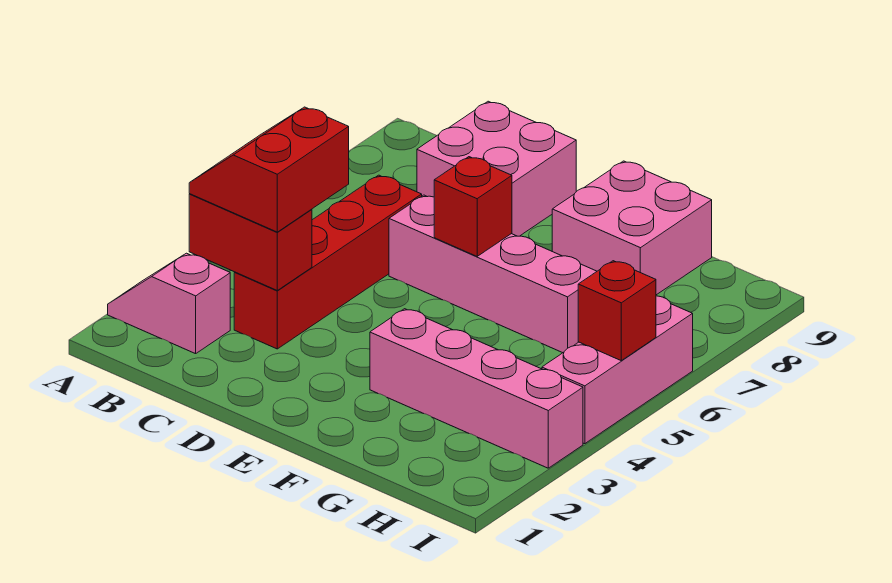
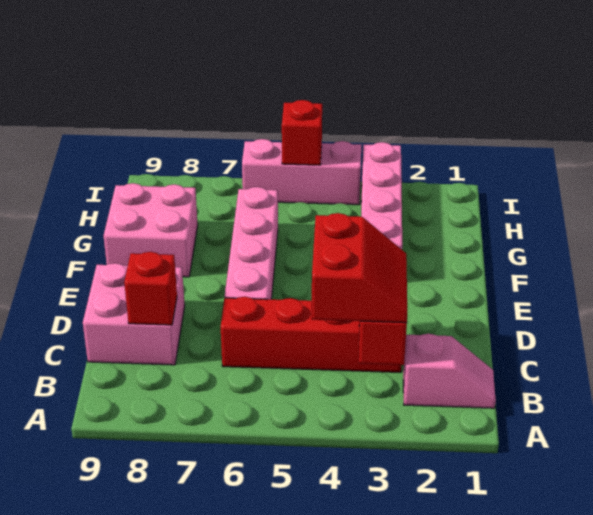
pink slope A2:B2 level 1 top B -> pink slope B1:B2 level 1 top 2
red slope B3:C4 level 3 top C -> red slope B3:C4 level 3 top 4
red brick E6 level 2 -> red brick C8 level 2

